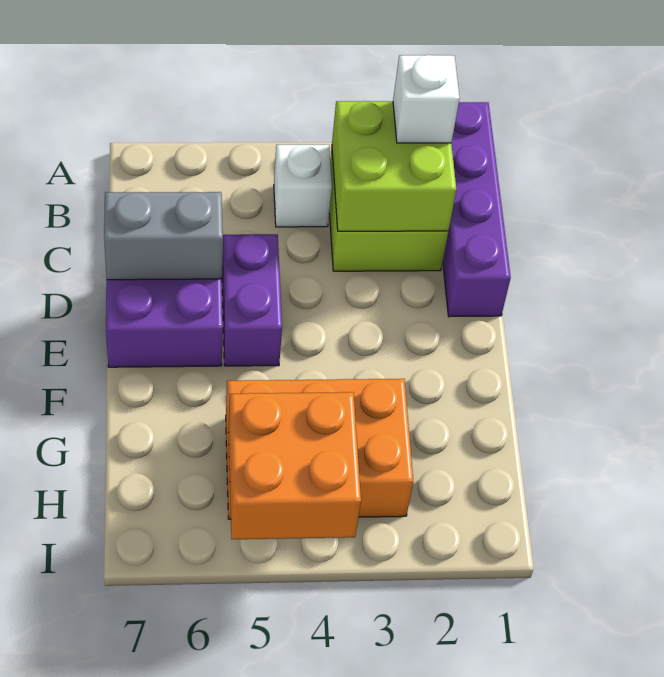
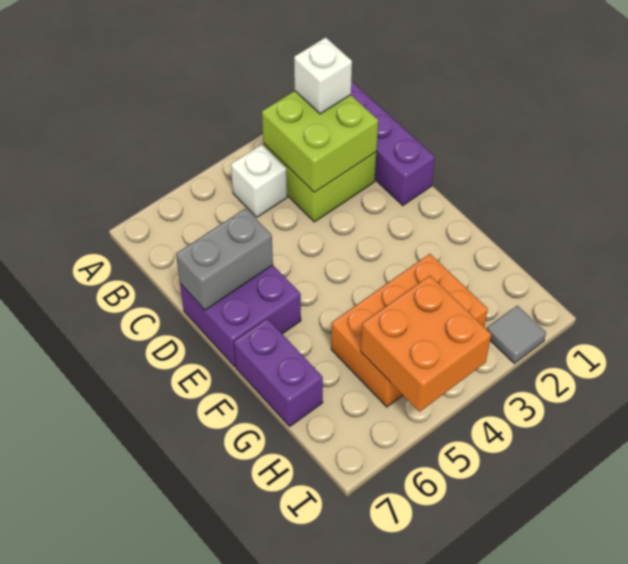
purple brick D5:E5 level 1 -> purple brick F7:G7 level 1
none -> grey tile I2 level 1

